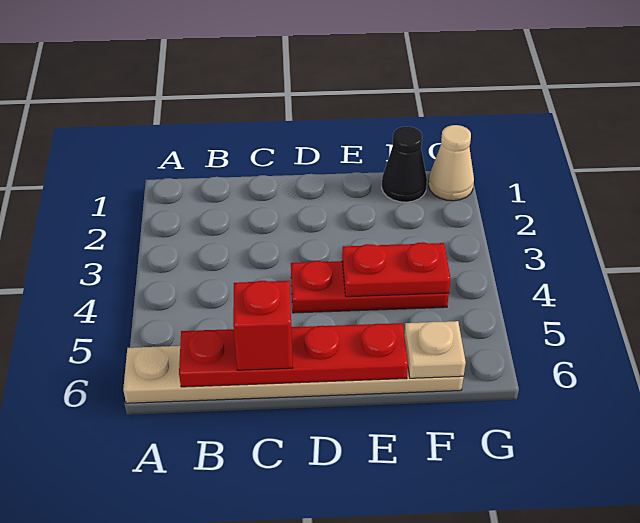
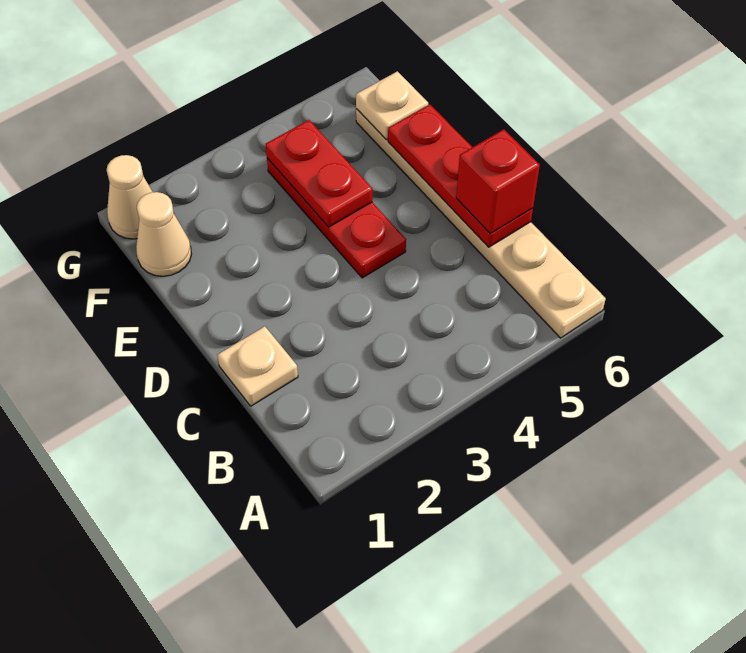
red plate B6:E6 level 2 -> red plate C6:E6 level 2
none -> tan plate C1 level 1
black cone F1 level 1 -> tan cone F1 level 1

